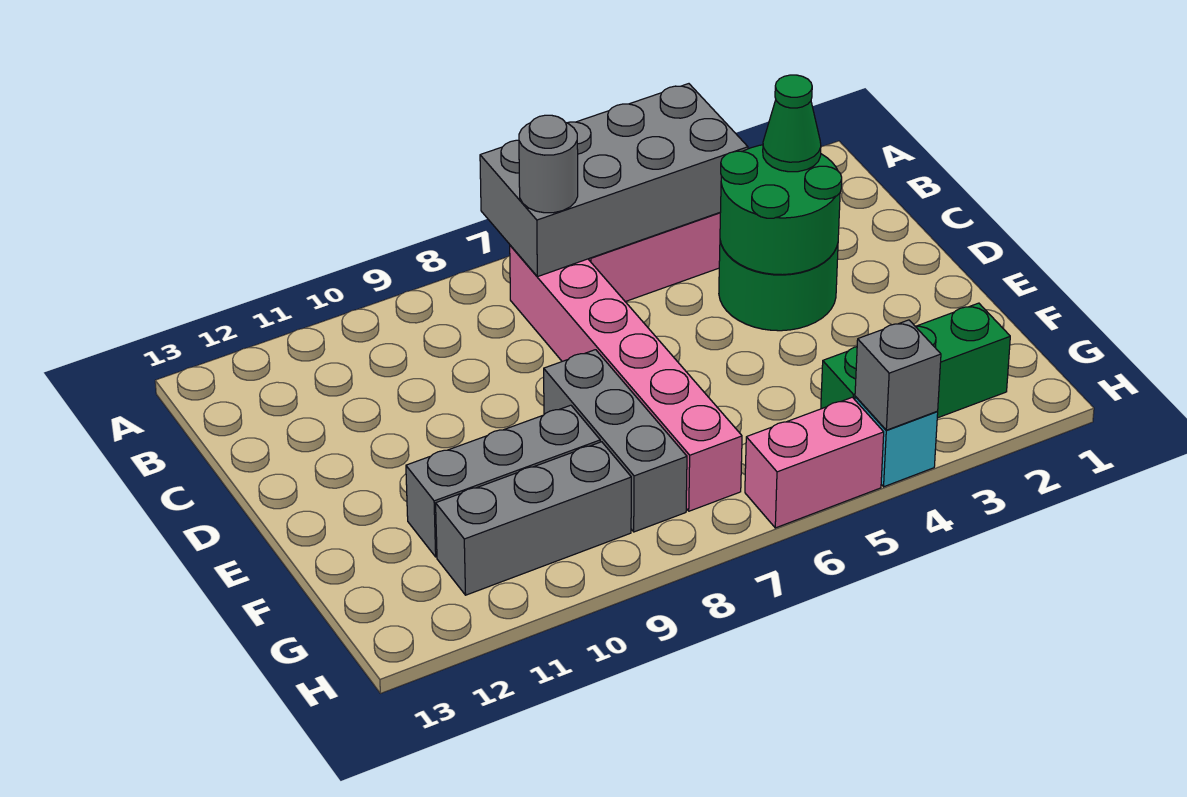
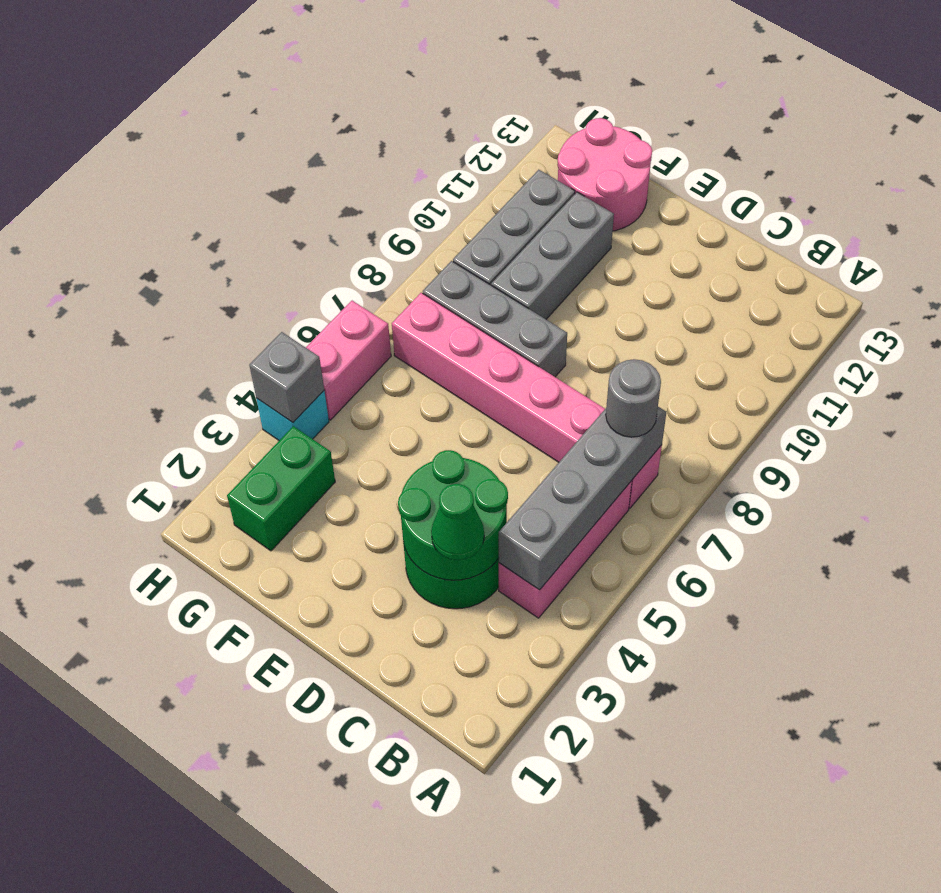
grey brick A4:B7 level 2 -> grey brick B4:B7 level 2
none -> pink round brick F12:G13 level 1
green brick G2:G4 level 1 -> green brick G2:G3 level 1

